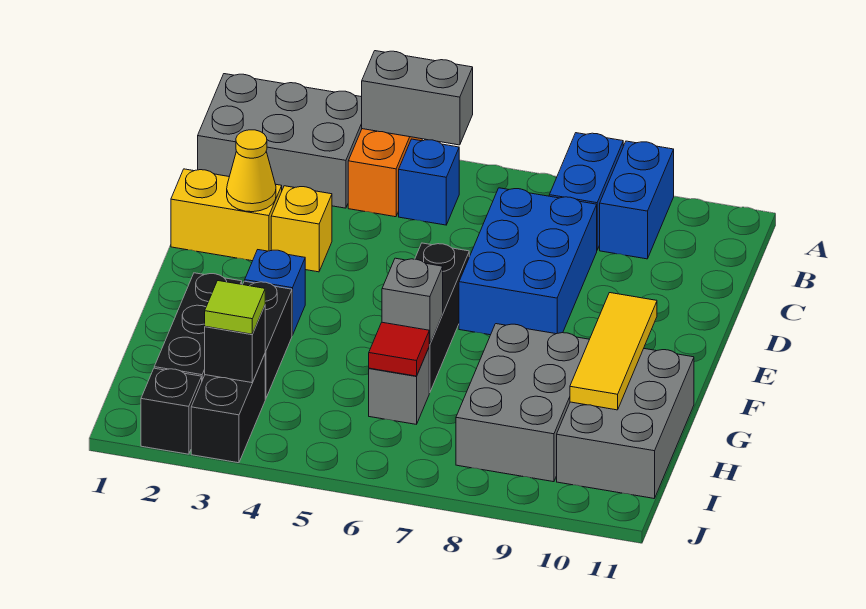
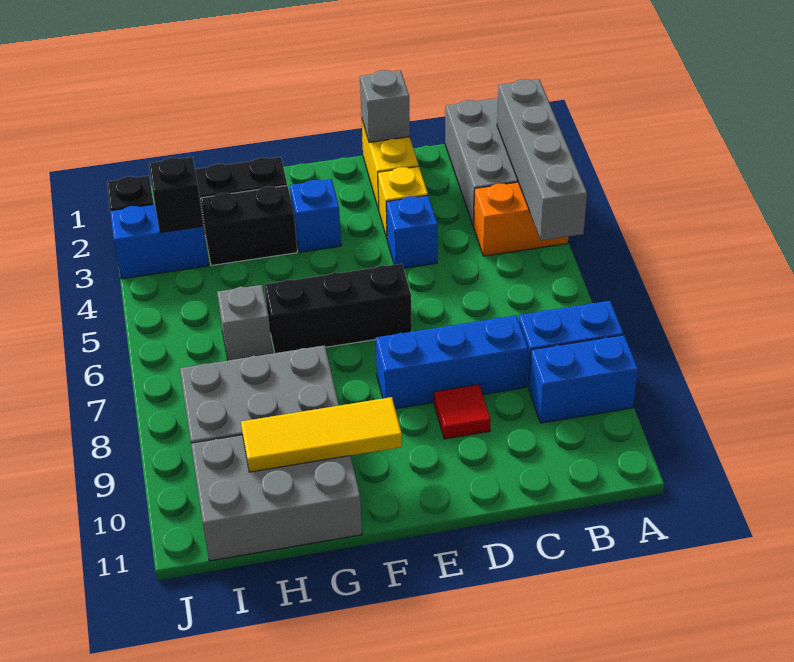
grey brick A4:A5 level 2 -> grey brick A2:A5 level 2
blue brick B5 level 1 -> blue brick D4 level 1
blue brick C7:E8 level 1 -> blue brick C8:E8 level 1
yellow cone D2 level 2 -> none
grey brick G6 level 2 -> grey brick D1 level 2
red tile H6 level 2 -> red tile D9 level 1
black brick I3:J3 level 1 -> blue brick I3:J3 level 1
lime tile I3 level 3 -> none

